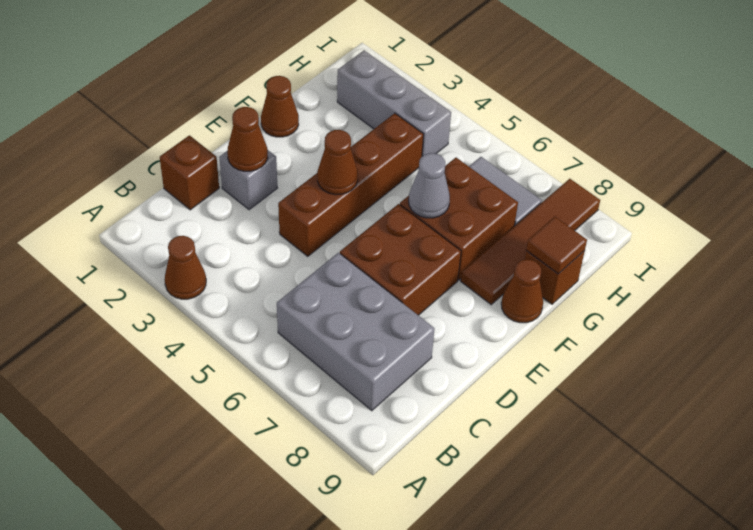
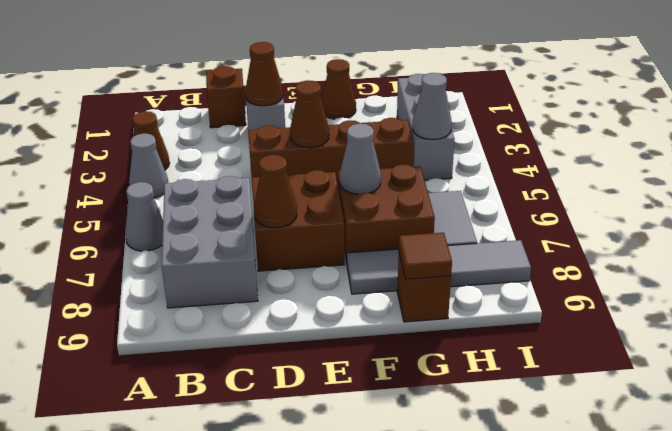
none -> grey cone A4 level 1
none -> grey cone A6 level 1
brown tile F8:I8 level 1 -> grey tile F8:I8 level 1
brown cone F9 level 1 -> brown cone D7 level 2
none -> grey cone H4 level 2

